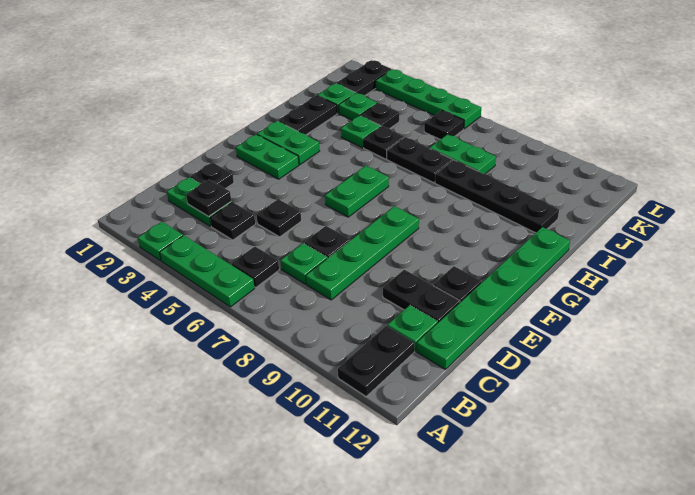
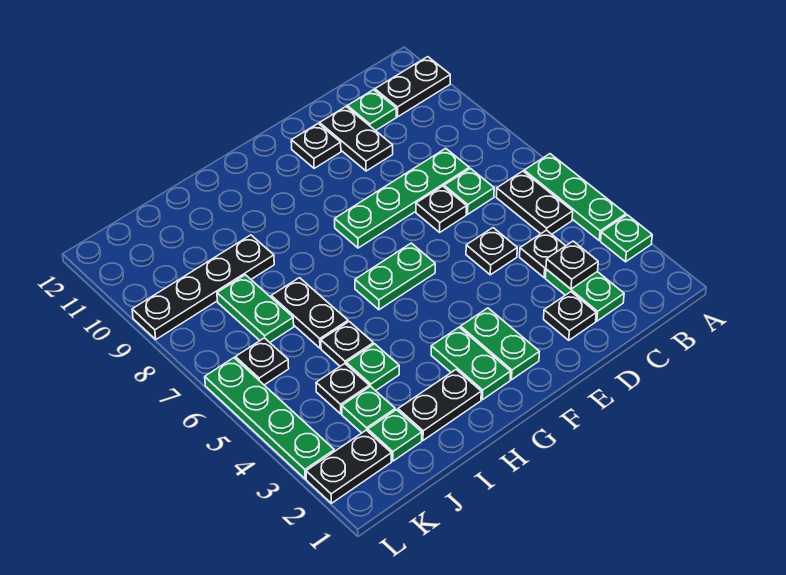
black plate B6 level 1 -> black plate B5:B6 level 1
green plate C12:H12 level 1 -> none
black plate I8:I11 level 1 -> black plate I9:L9 level 1

